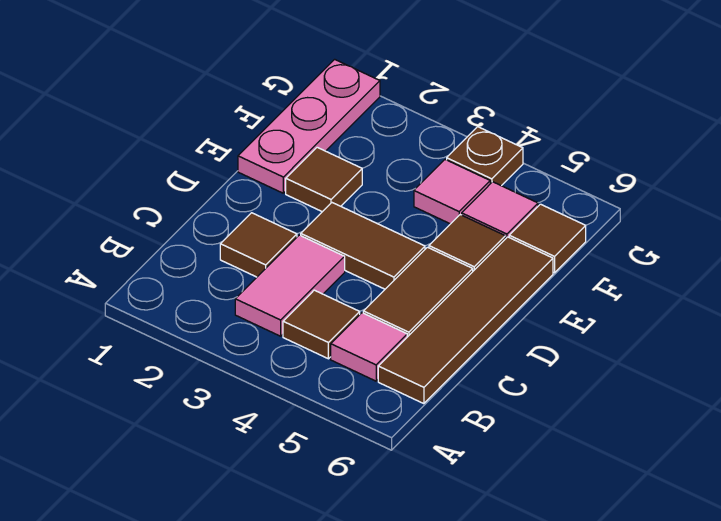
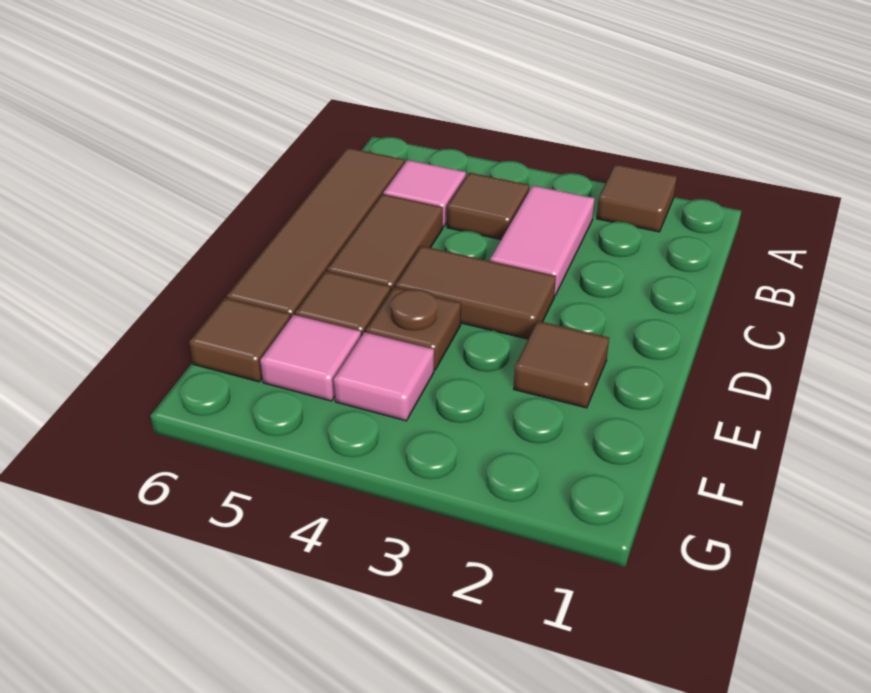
brown tile C2 level 1 -> brown tile A2 level 1
pink plate E1:G1 level 1 -> none
brown plate G4 level 1 -> brown plate E4 level 1

